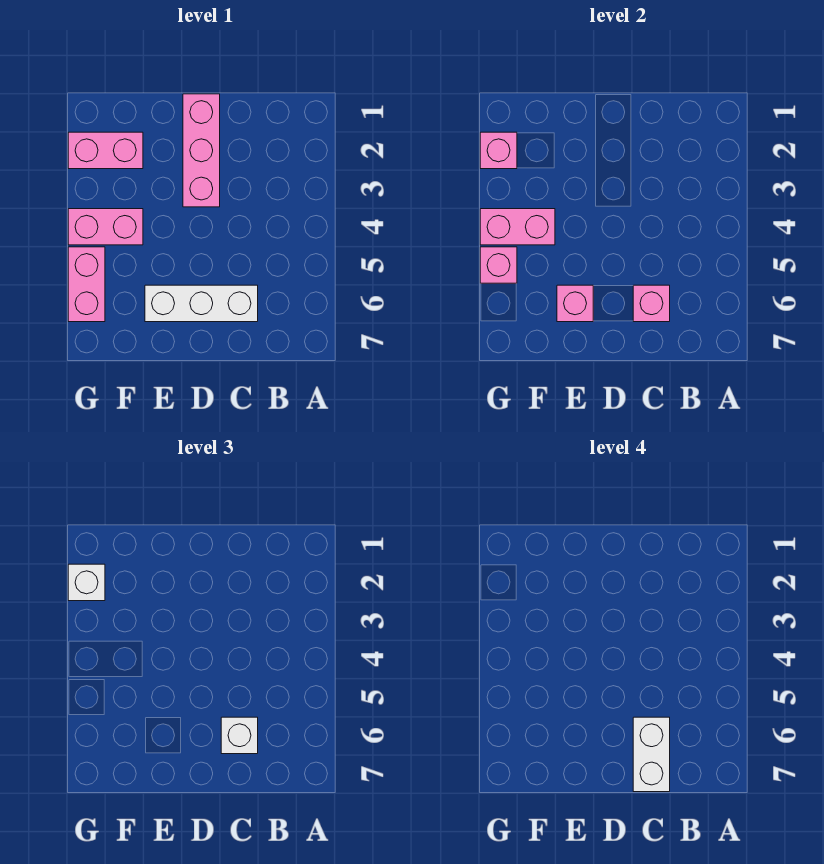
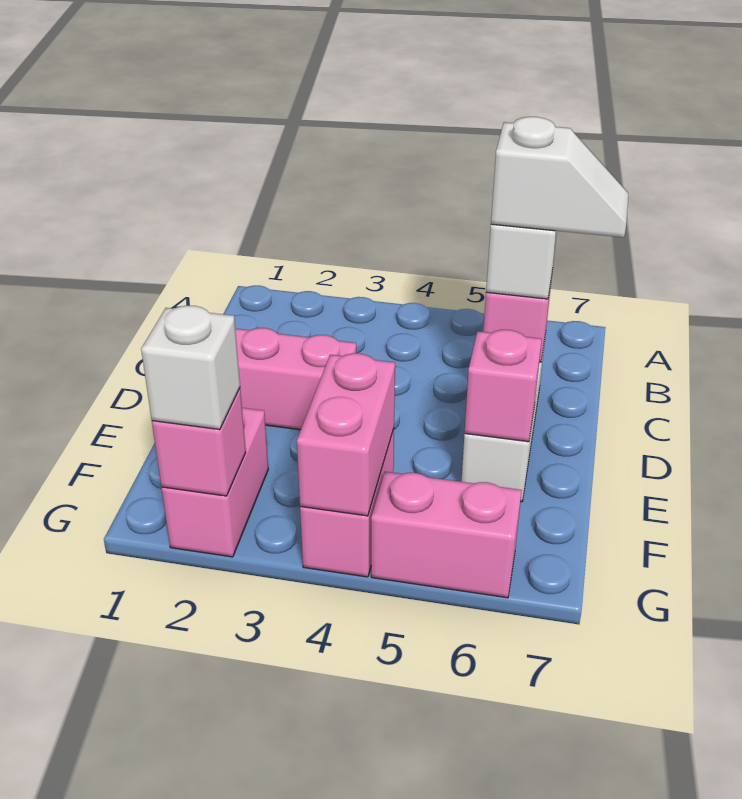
white brick C6:C7 level 4 -> white slope C6:C7 level 4 top 6
pink brick G5 level 2 -> none

